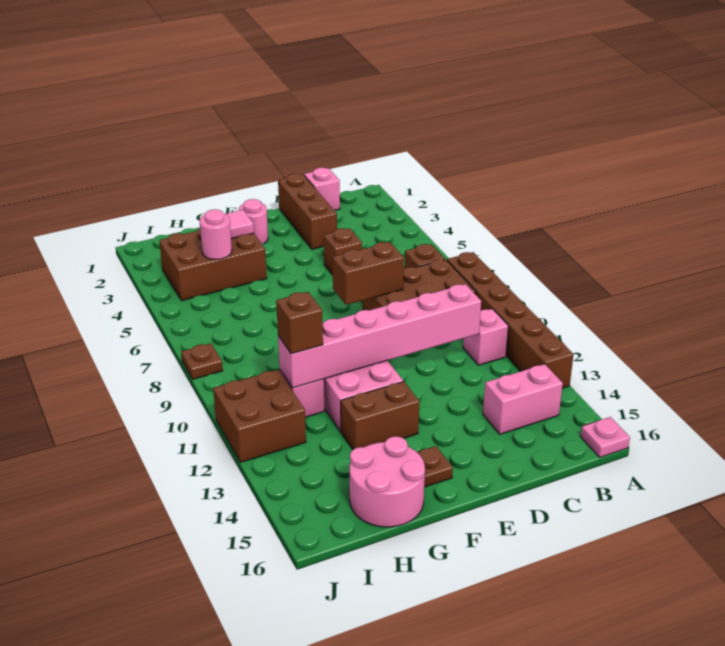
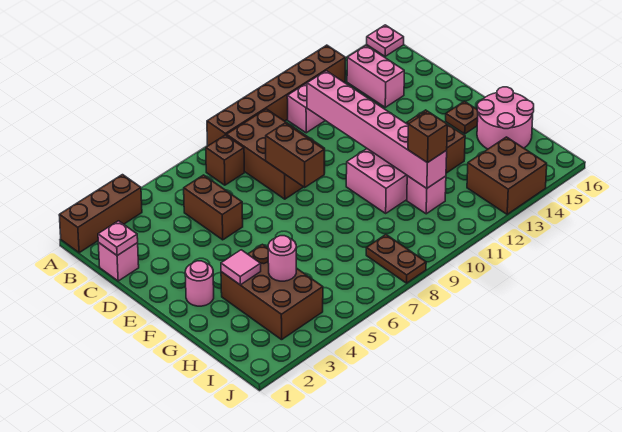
none -> pink plate C1 level 2
brown brick D1:D3 level 1 -> brown brick A1:A3 level 1
brown brick D5 level 1 -> brown brick C5:D5 level 1
brown brick I11:J12 level 1 -> brown brick I13:J14 level 1
brown plate J8 level 1 -> brown plate I8:J8 level 1

